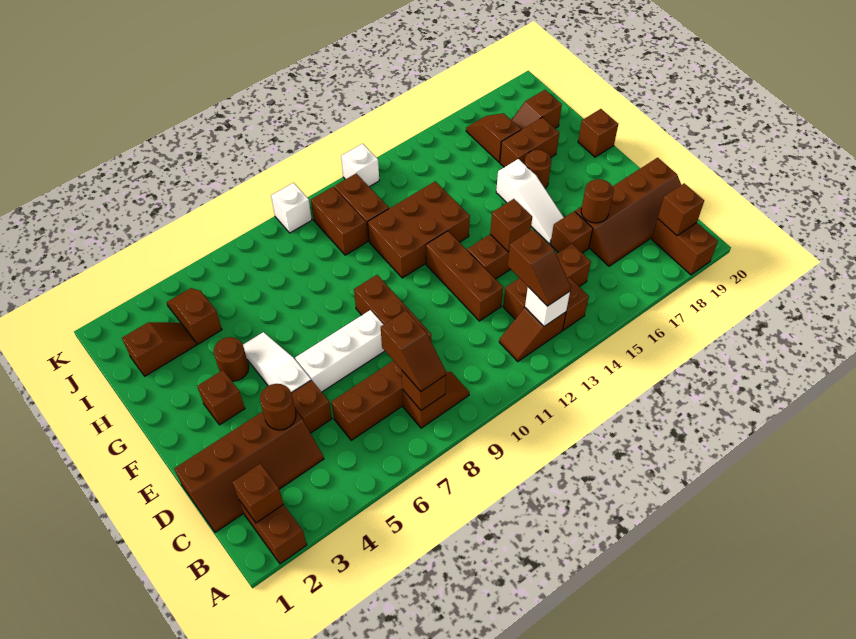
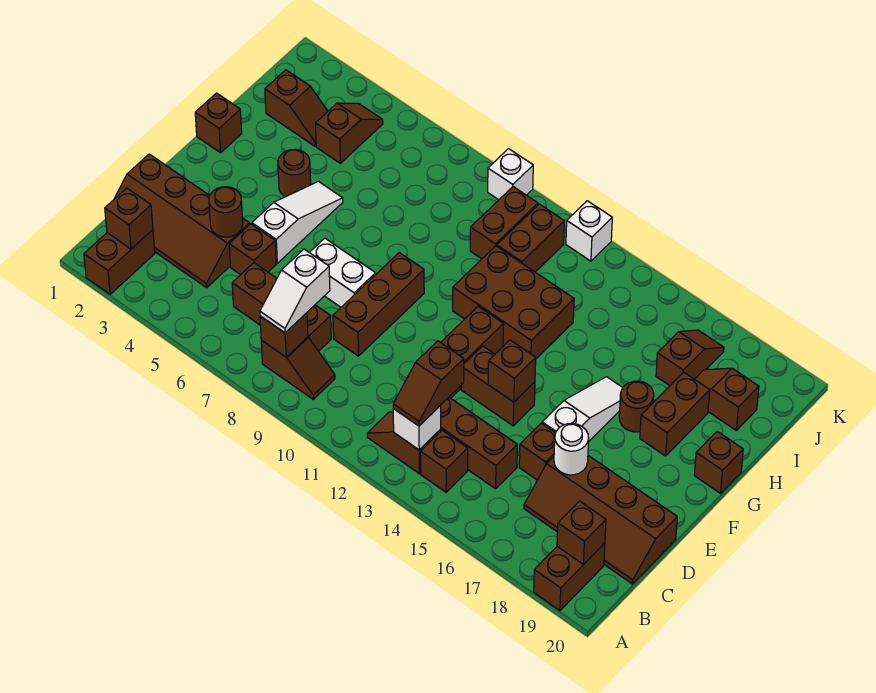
brown slope B8:C8 level 3 top C -> white slope B8:C8 level 3 top C
brown round brick D17 level 2 -> white round brick D17 level 2
white brick E6:E8 level 1 -> white brick E7:E8 level 1
white slope E16:G16 level 1 top G -> white slope E16:G16 level 1 top E
brown brick F3 level 1 -> brown brick G1 level 1
brown brick H17:H18 level 1 -> brown brick G18:H18 level 1

